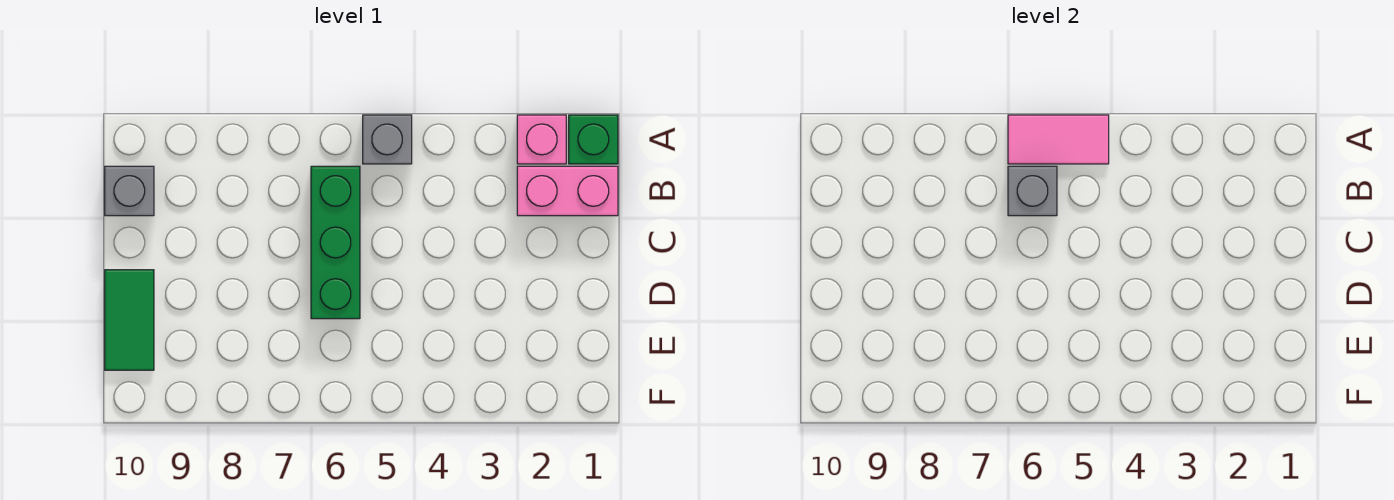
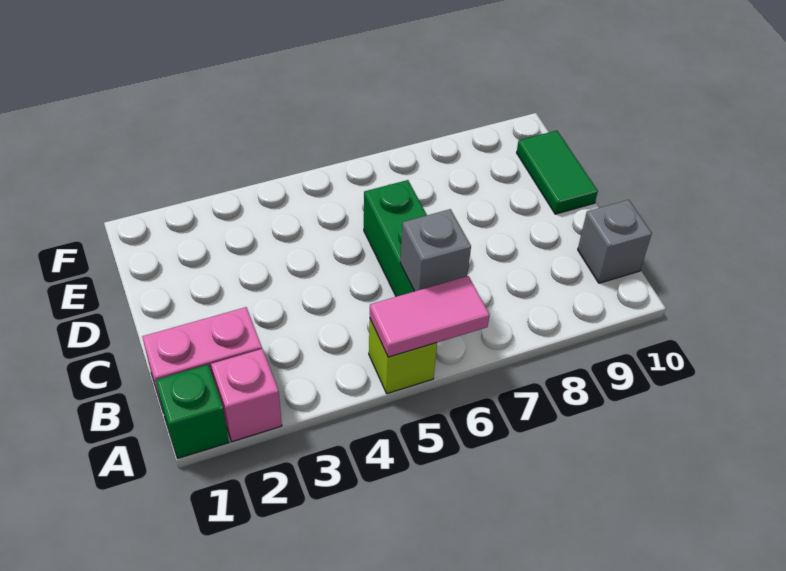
grey brick A5 level 1 -> lime brick A5 level 1

